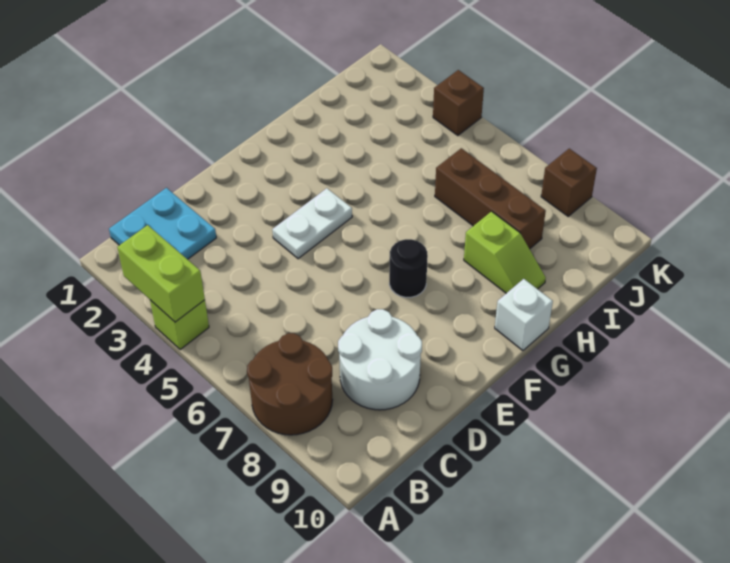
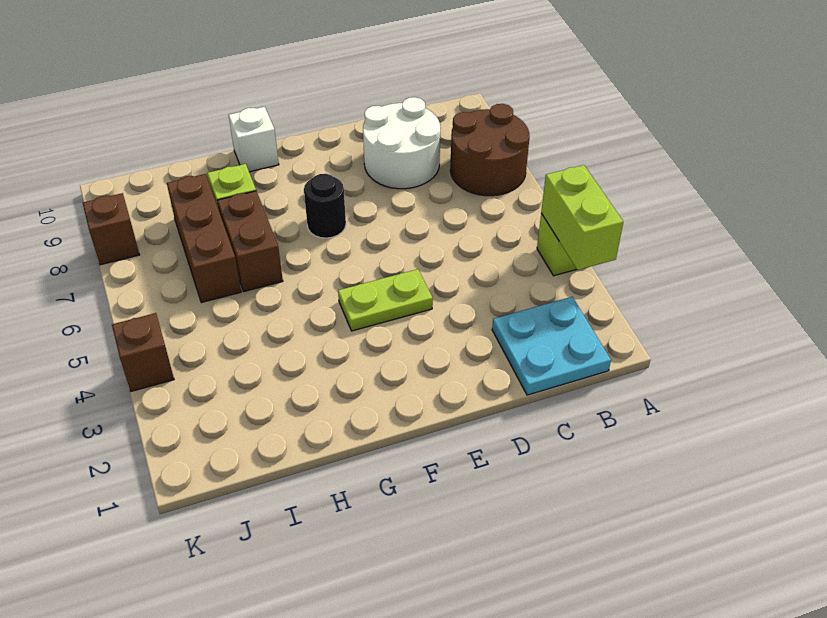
white plate E4:F4 level 1 -> lime plate E4:F4 level 1
none -> brown brick H6:H7 level 1

